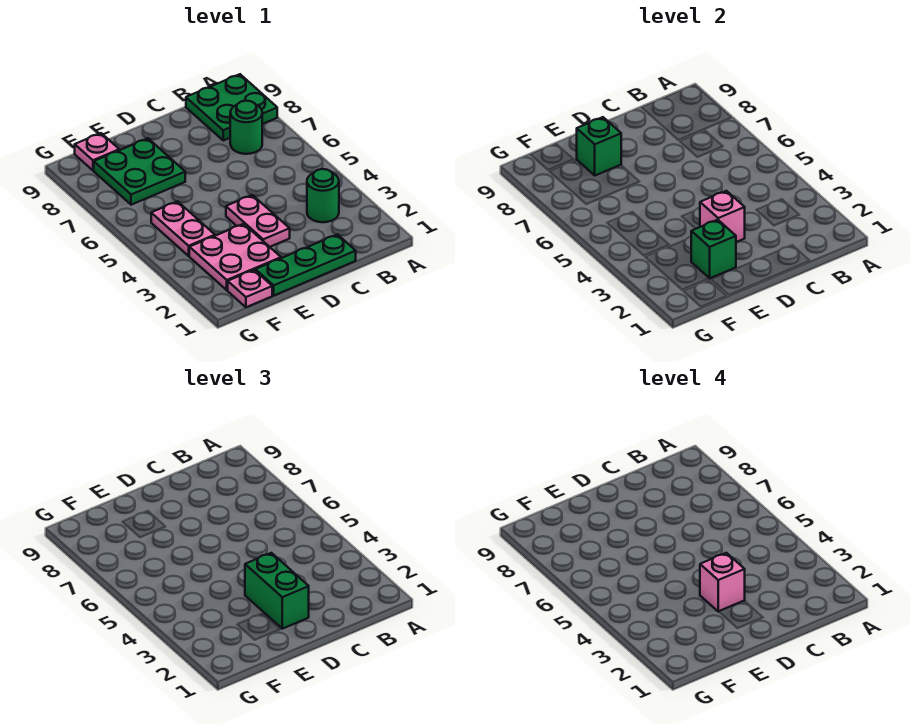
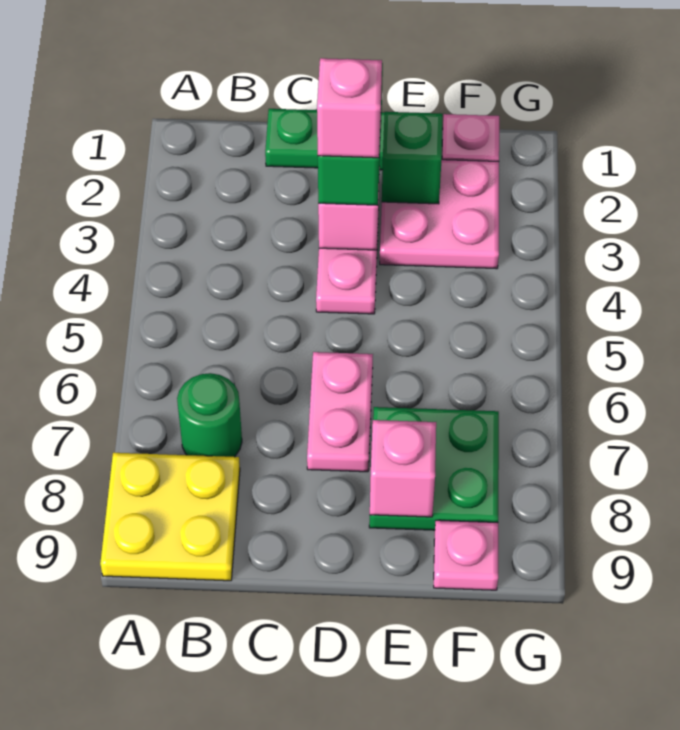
green plate A8:B9 level 1 -> yellow plate A8:B9 level 1
green round brick B3 level 1 -> none
green brick E8 level 2 -> pink brick E8 level 2
pink plate F4:F5 level 1 -> pink plate D6:D7 level 1

